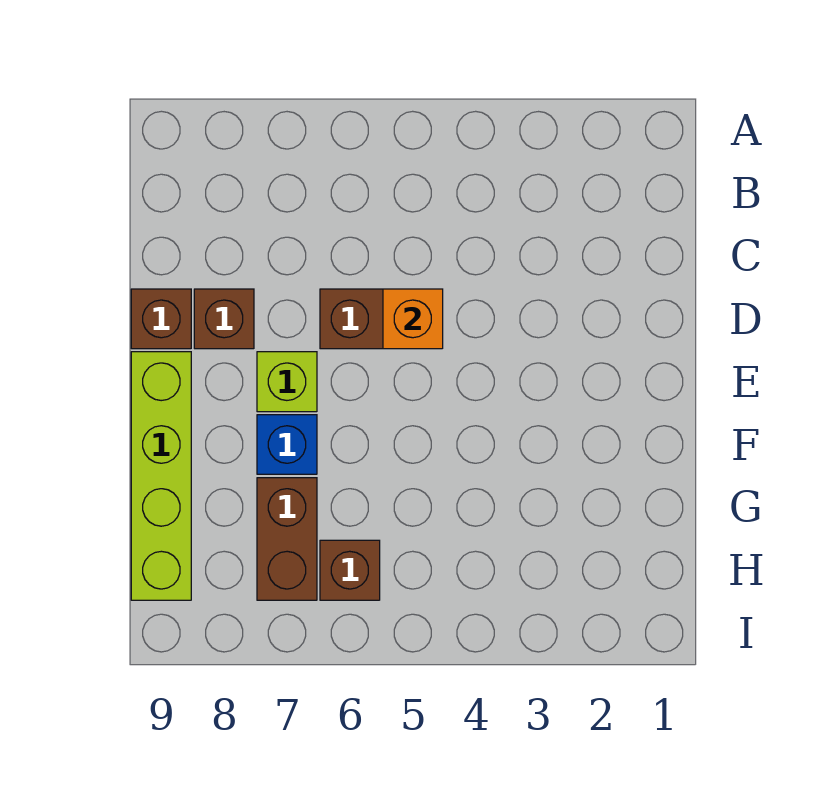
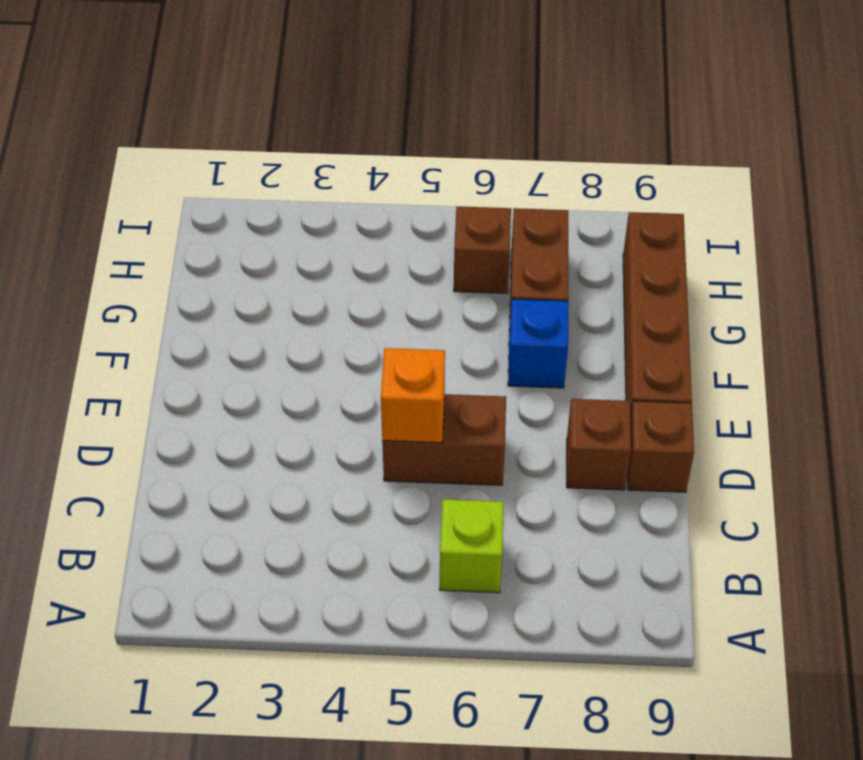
lime brick E7 level 1 -> lime brick B6 level 1
lime brick E9:H9 level 1 -> brown brick E9:H9 level 1

